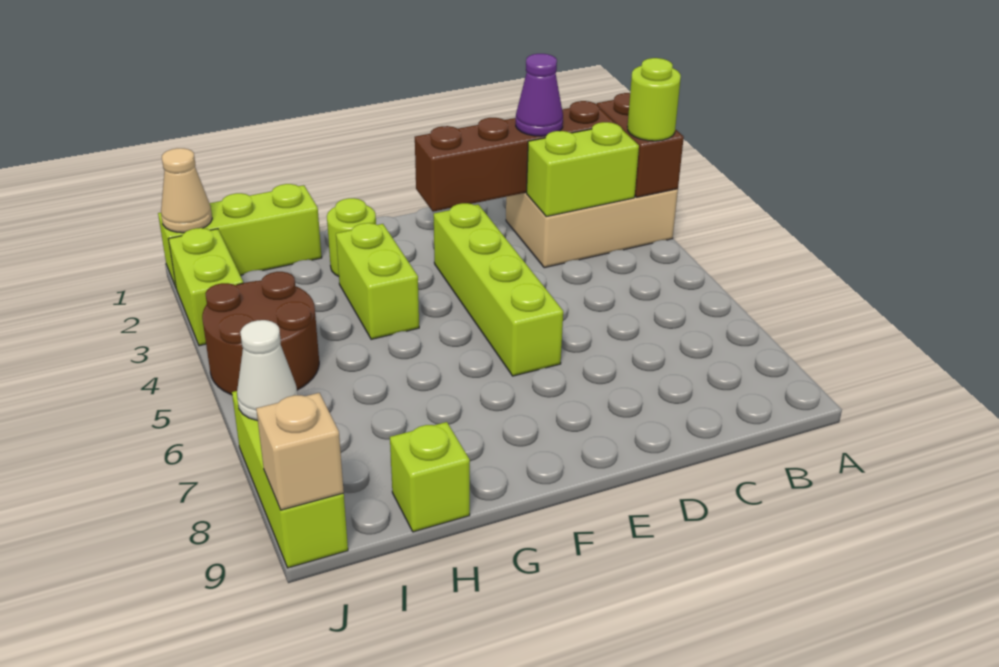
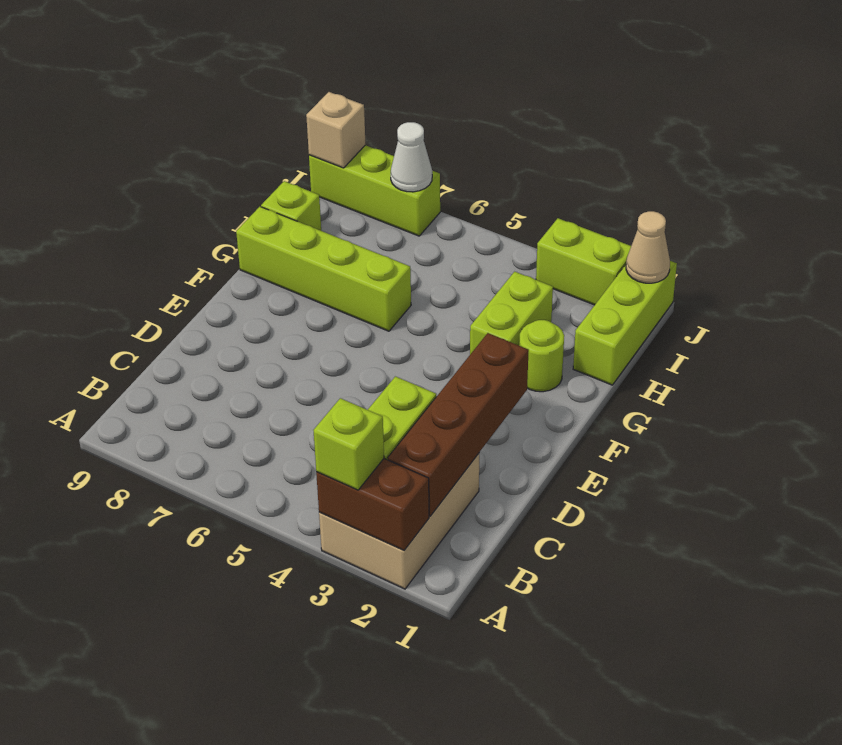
lime round brick A3 level 3 -> lime brick A3 level 3
purple cone C2 level 3 -> none
lime brick E3:E6 level 1 -> lime brick G6:G9 level 1
lime brick G3:G4 level 1 -> lime brick G3:H3 level 1
brown round brick I4:J5 level 1 -> none

